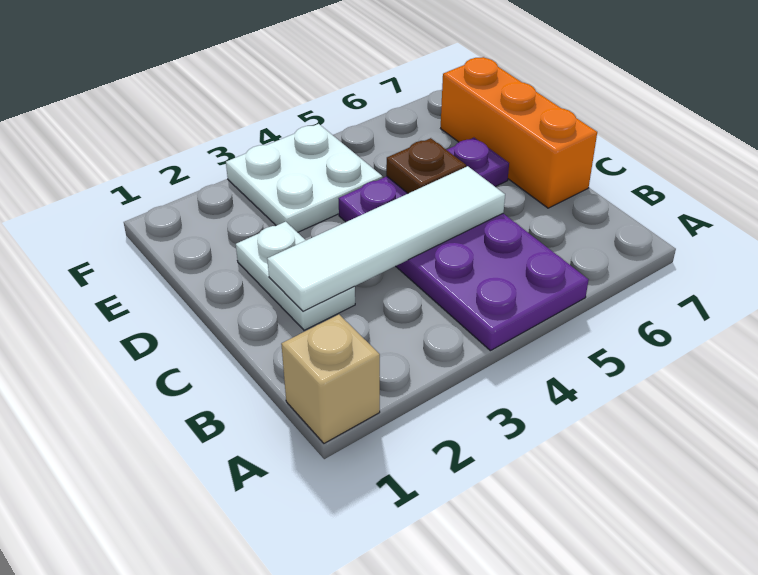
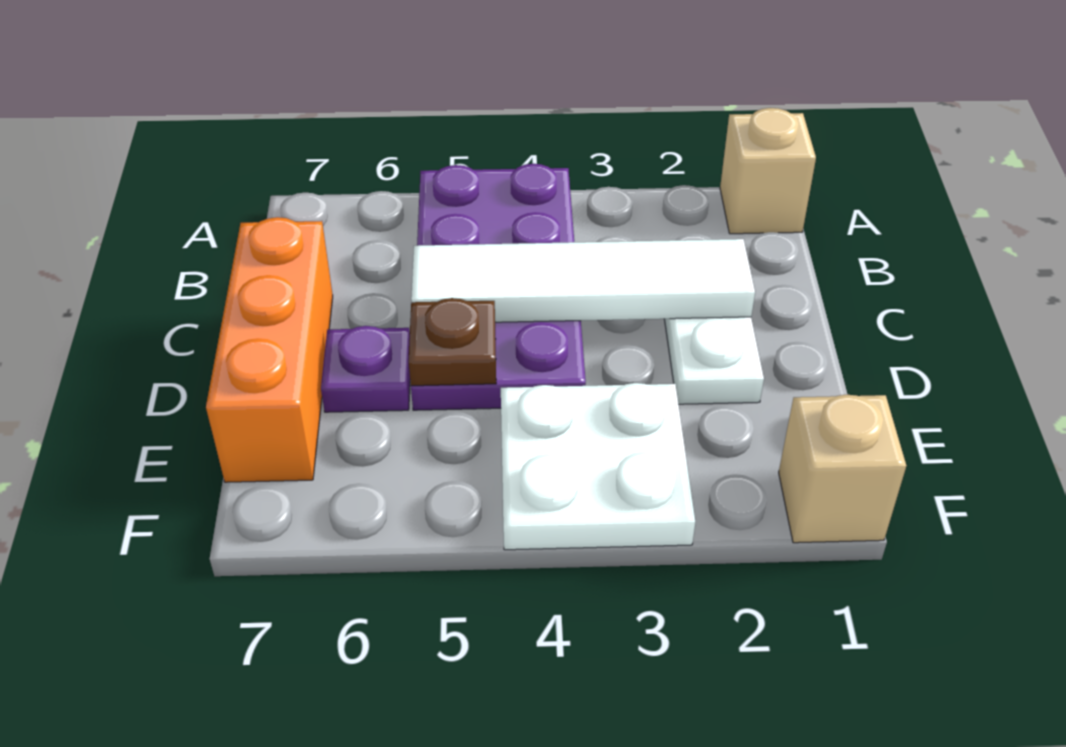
none -> tan brick F1 level 1

